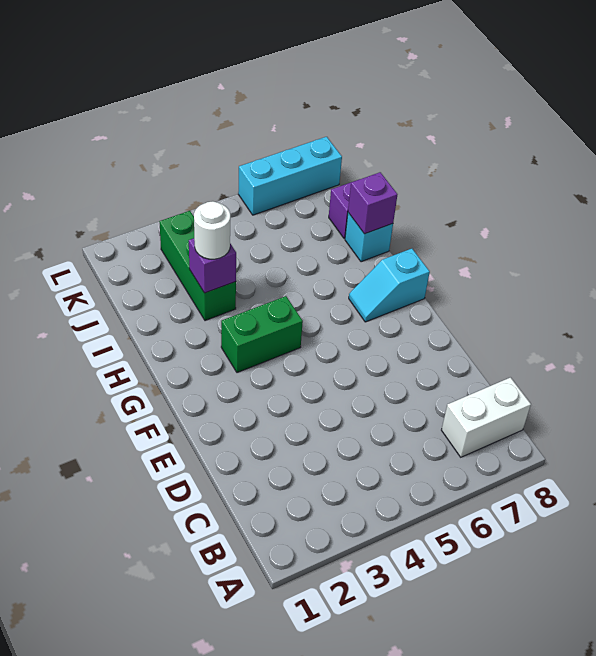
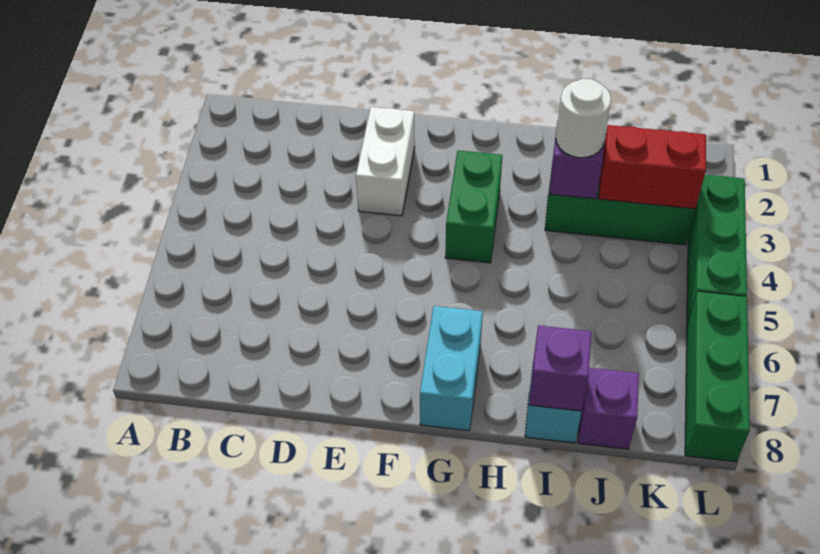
white brick B7:B8 level 1 -> white brick E2:E3 level 1
cyan slope G7:G8 level 1 top 8 -> cyan brick G7:G8 level 1
none -> red brick J3:K3 level 2
none -> green brick L3:L5 level 1
cyan brick L6:L8 level 1 -> green brick L6:L8 level 1

